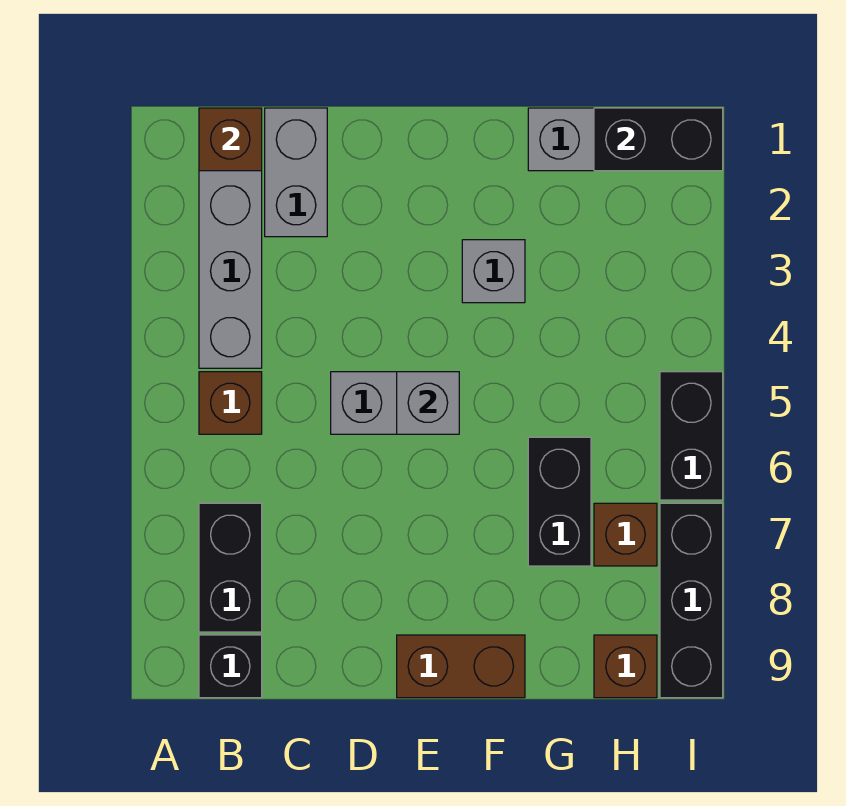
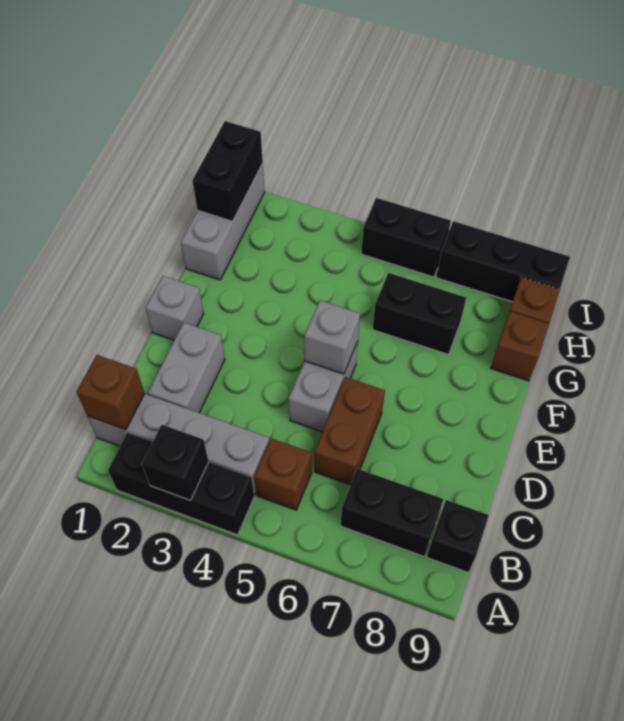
none -> black brick A2:A4 level 1
none -> black brick A3 level 2
grey brick C1:C2 level 1 -> grey brick C2:D2 level 1
brown brick E9:F9 level 1 -> brown brick C6:D6 level 1
grey brick F3 level 1 -> grey brick E1 level 1
brown brick H7 level 1 -> brown brick G9 level 1

